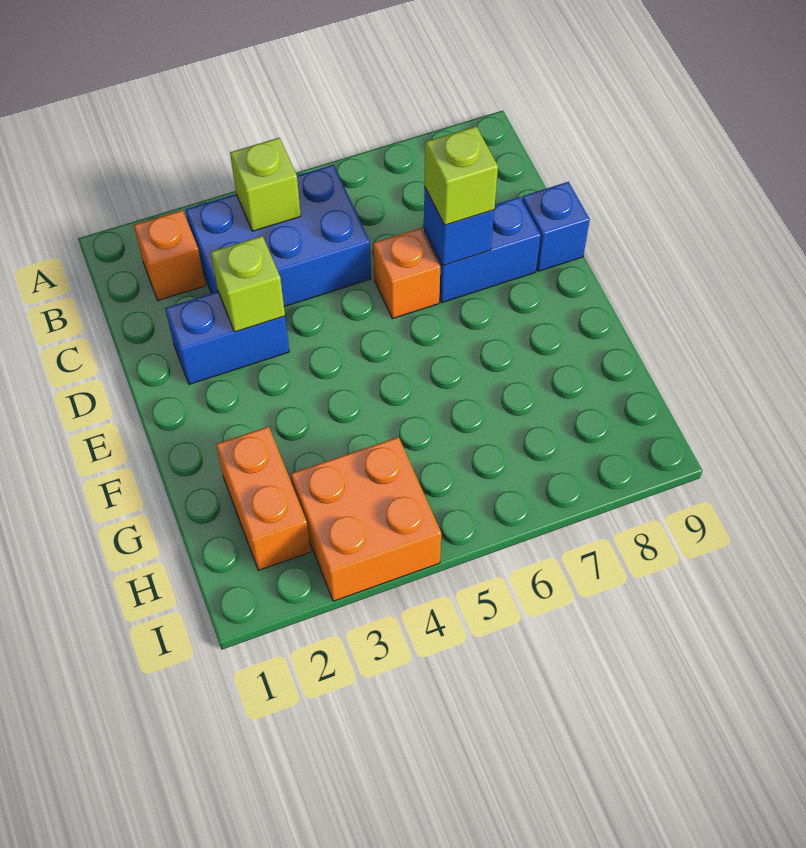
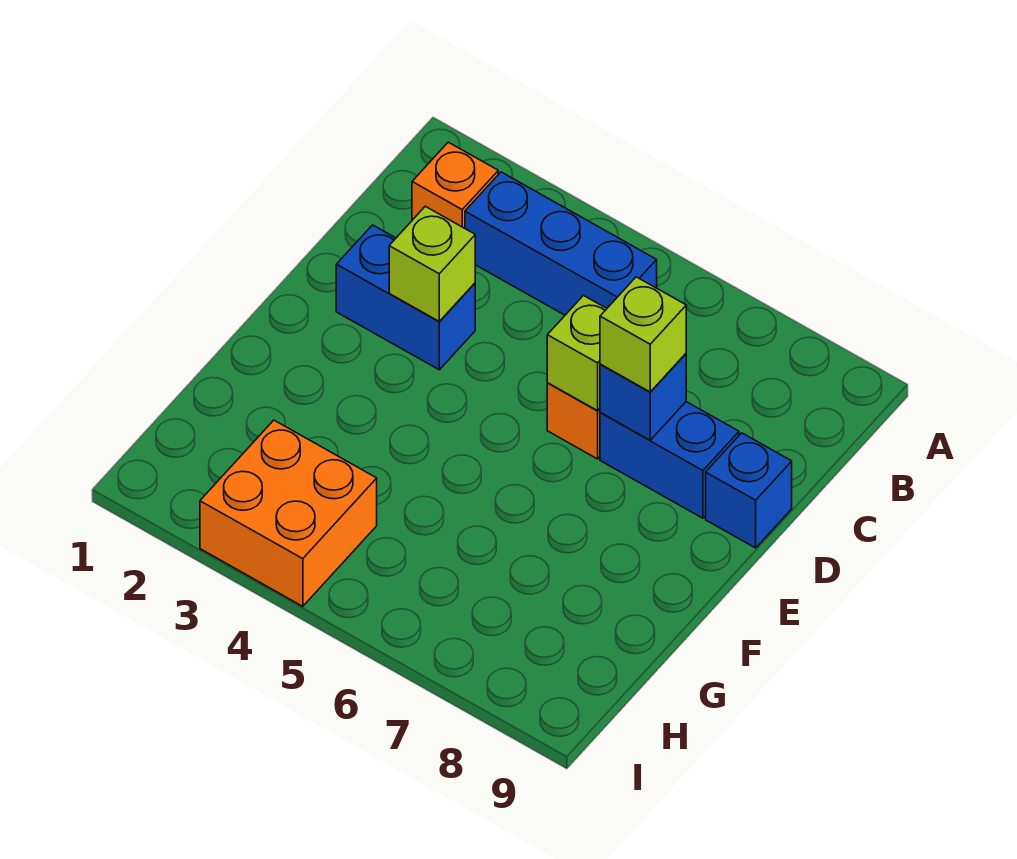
blue brick B3:C5 level 1 -> blue brick B3:B5 level 1
lime brick B4 level 2 -> lime brick D6 level 2
orange brick G2:H2 level 1 -> none

